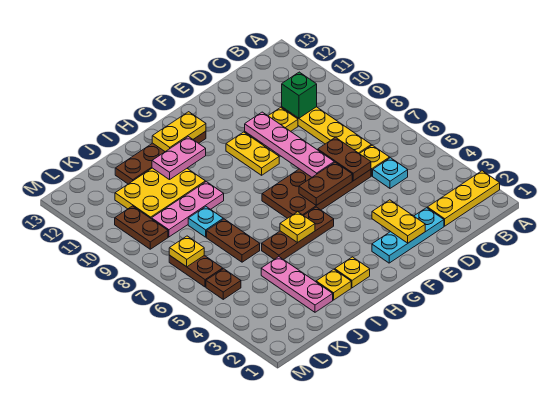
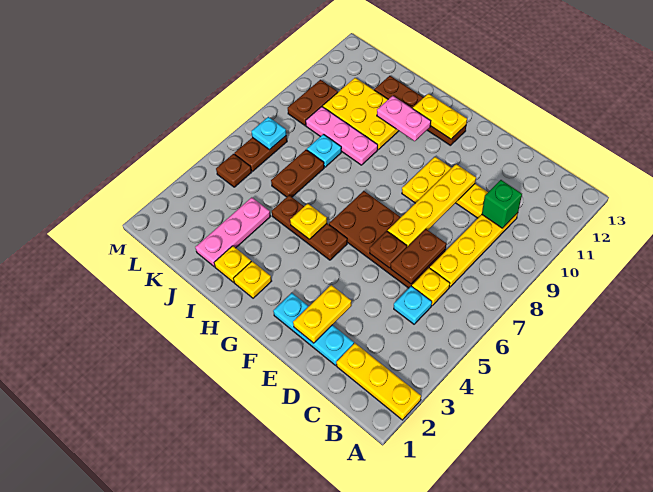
brown plate E6:F6 level 2 -> brown plate E6 level 2
pink plate E7:E10 level 2 -> yellow plate E7:E10 level 2
yellow plate L7 level 2 -> cyan plate L7 level 2

